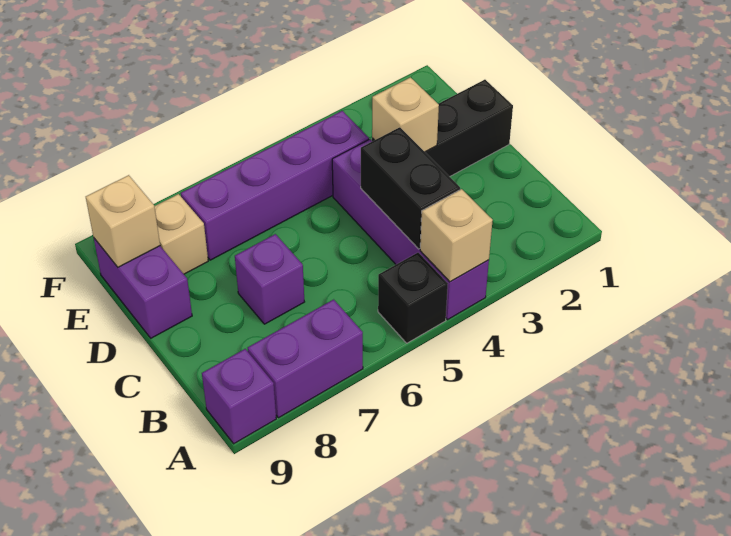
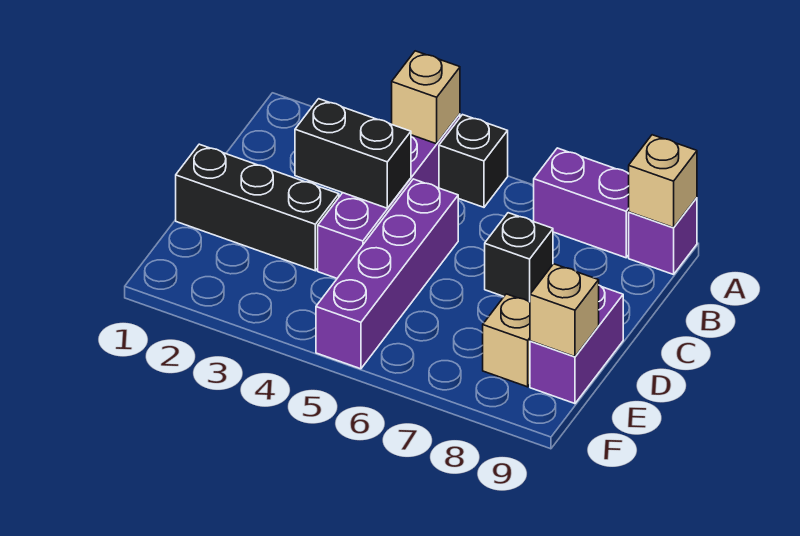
black brick B4:C4 level 2 -> black brick C3:C4 level 2
purple brick C7 level 1 -> black brick C7 level 1
tan brick D3 level 2 -> tan brick A9 level 2
purple brick E4:E7 level 1 -> purple brick C5:F5 level 1

